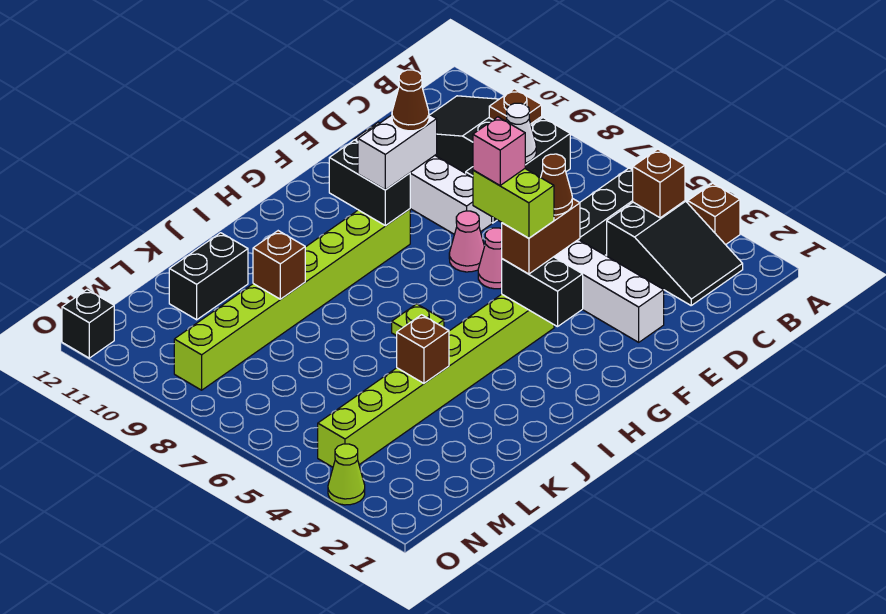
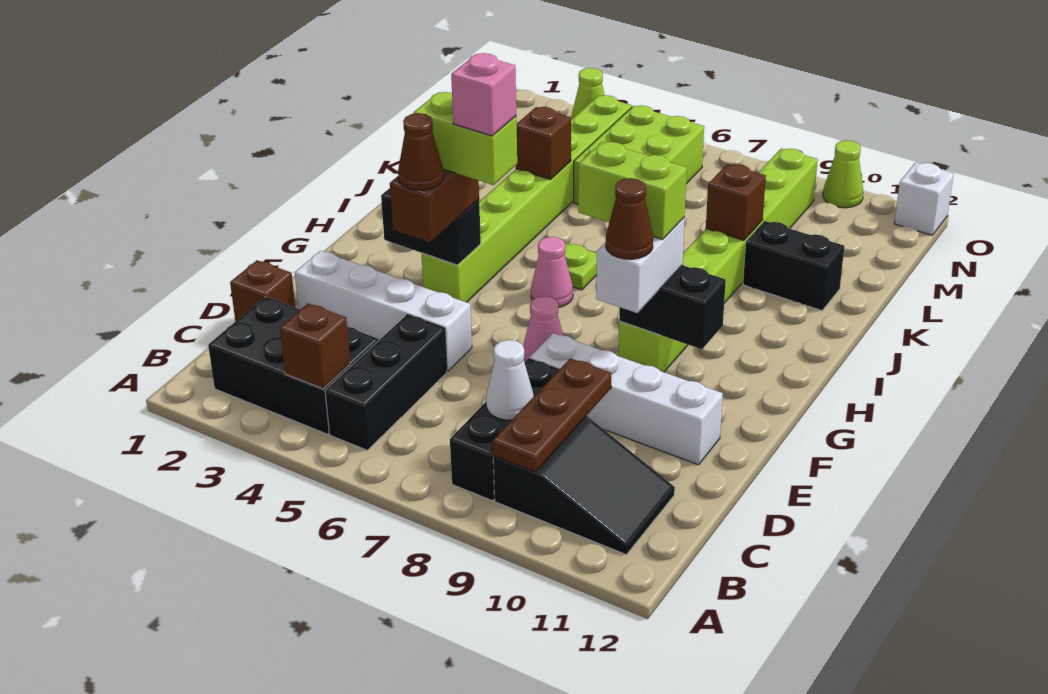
brown brick A3 level 1 -> brown brick D1 level 1
black slope B2:C4 level 1 top 4 -> black brick B2:C4 level 1
brown plate B9 level 2 -> brown plate B9:D9 level 2
pink cone F6 level 1 -> pink cone H6 level 1
none -> lime brick G8:G9 level 4
black brick K11:L11 level 1 -> black brick K10:K11 level 1
none -> lime brick L5:N6 level 1
none -> lime cone O10 level 1
black brick O12 level 1 -> white brick O12 level 1

